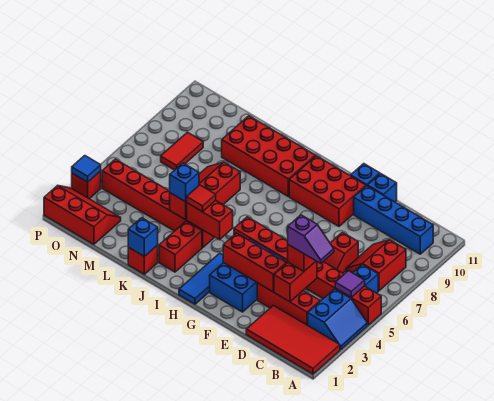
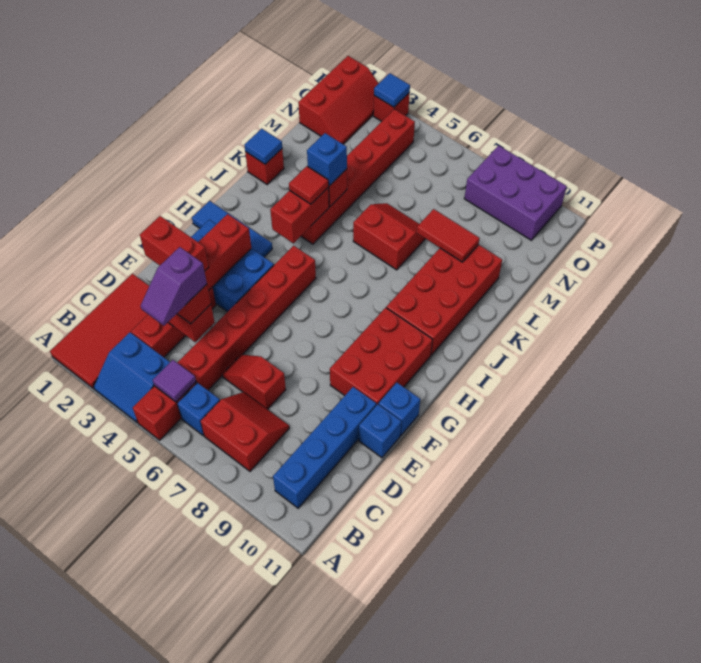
red brick J2:J3 level 1 -> red brick E2:E3 level 3
blue brick K1 level 2 -> blue tile K1 level 2
red tile N7:N8 level 1 -> red tile L8:L9 level 2
none -> purple brick O8:P10 level 1

